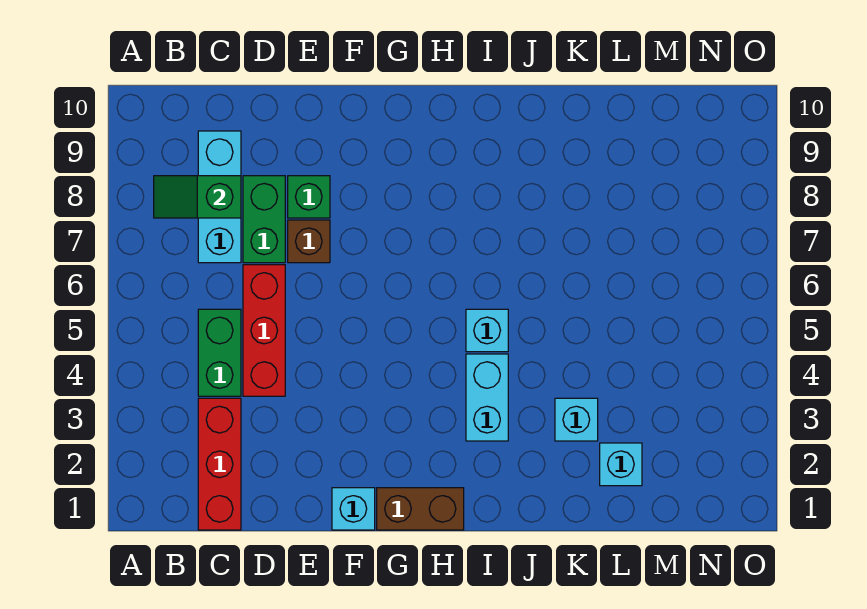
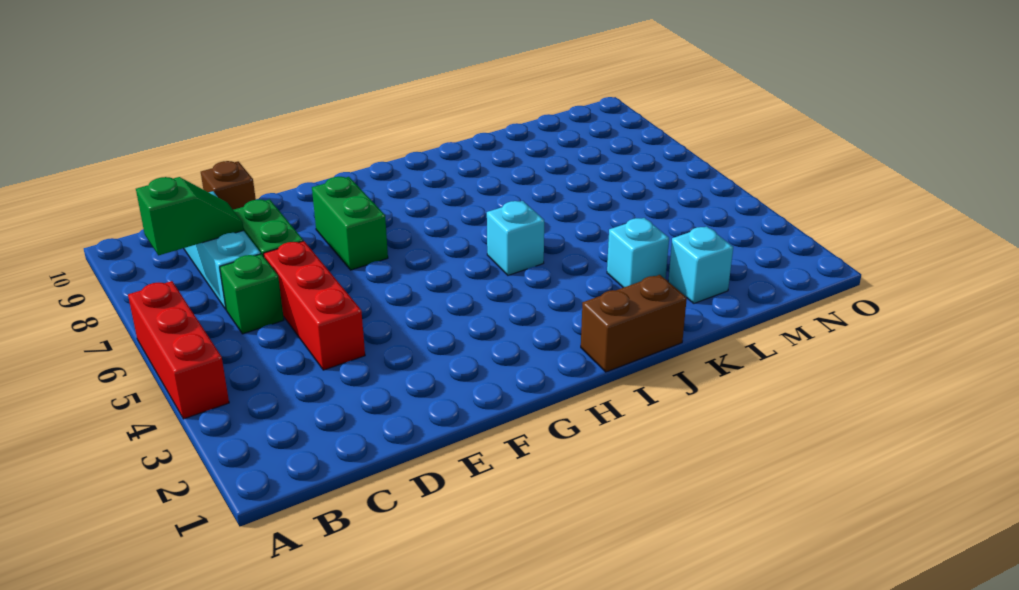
green slope B8:C8 level 2 top C -> green slope B8:C8 level 2 top B
red brick C1:C3 level 1 -> red brick A4:A6 level 1
green brick C4:C5 level 1 -> green brick F7:F8 level 1
brown brick E7 level 1 -> brown brick D10 level 1
green brick E8 level 1 -> green brick C6 level 1
cyan brick F1 level 1 -> none
brown brick G1:H1 level 1 -> brown brick I1:J1 level 1
cyan brick I3:I4 level 1 -> none

